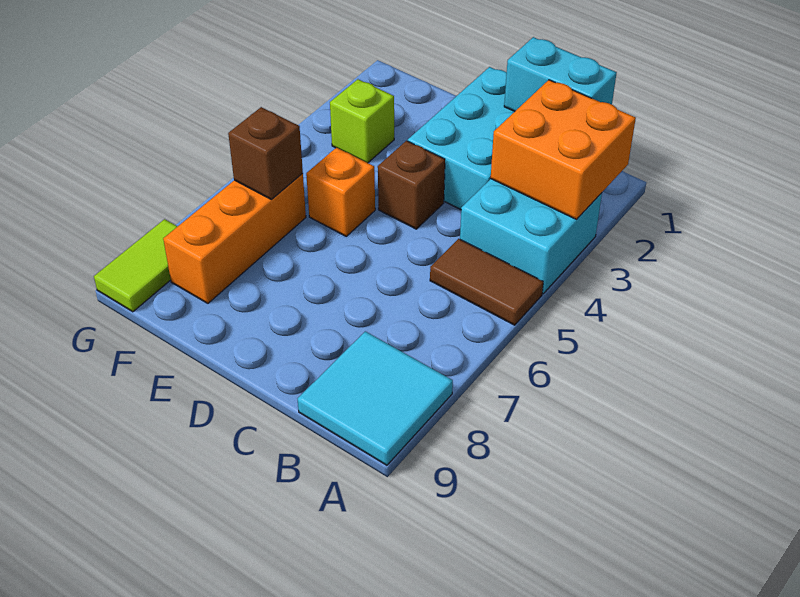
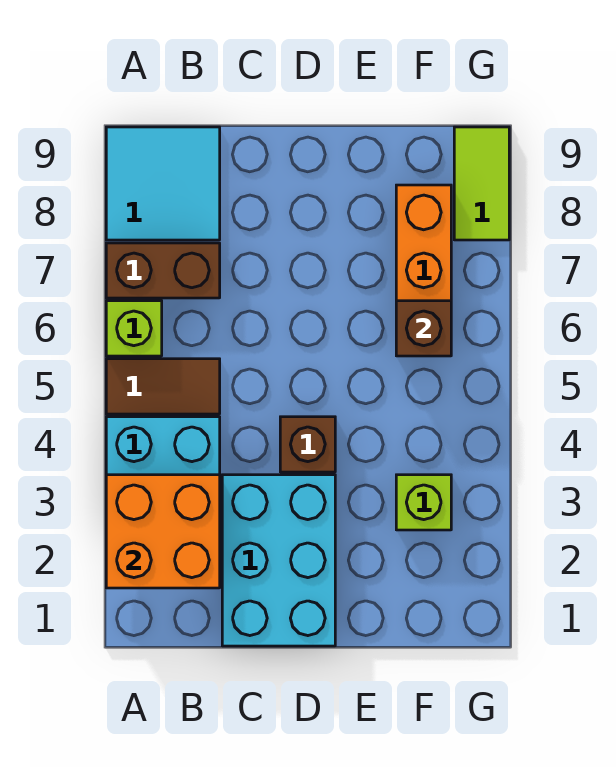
none -> lime brick A6 level 1
none -> brown brick A7:B7 level 1
cyan brick B1:C1 level 2 -> none
orange brick E5 level 1 -> none

